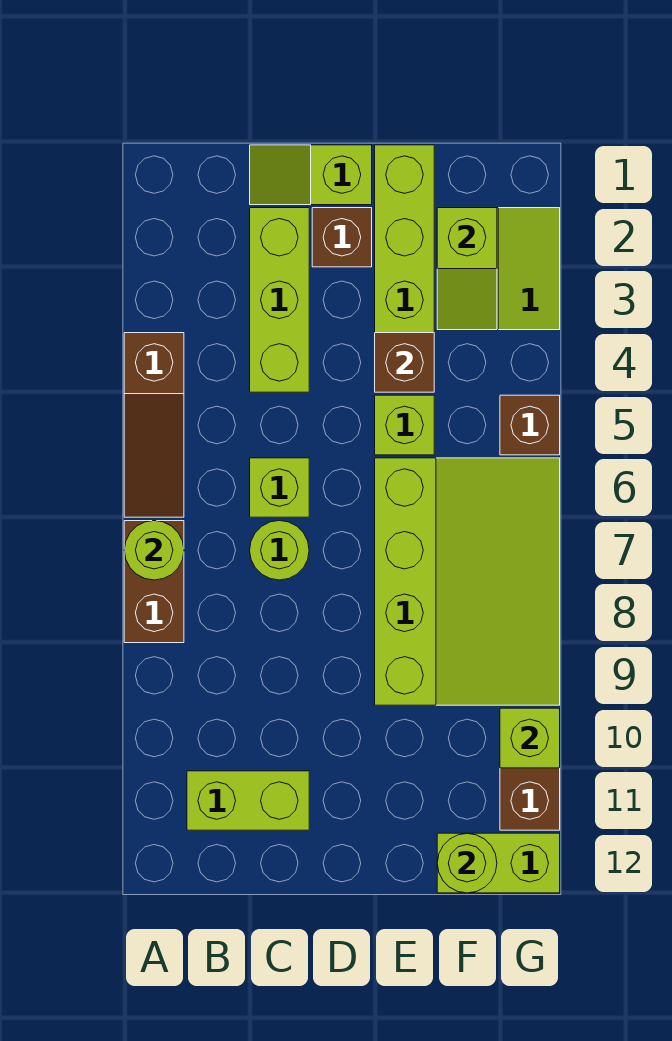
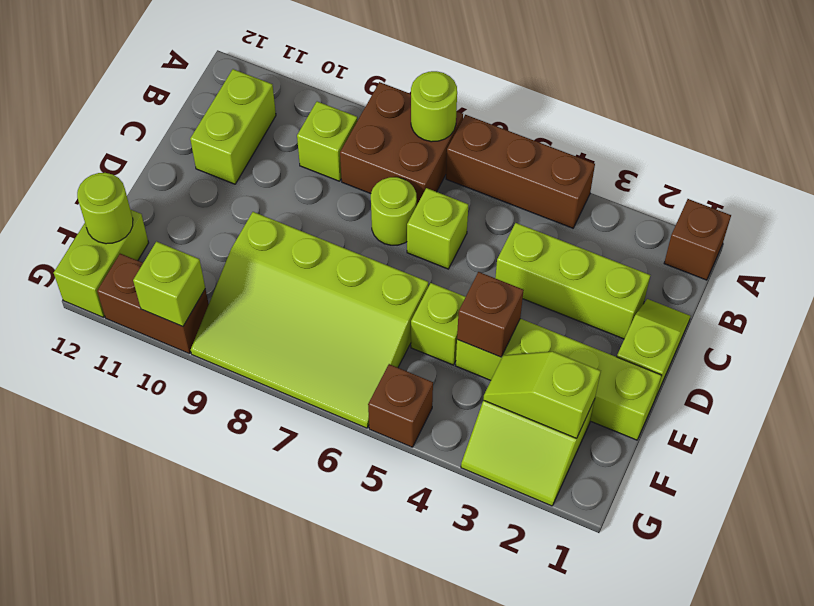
brown slope A4:A6 level 1 top 4 -> brown brick A4:A6 level 1
brown brick A7:A8 level 1 -> brown brick A7:B8 level 1
none -> lime brick B9 level 1
brown brick D2 level 1 -> brown brick A1 level 1

